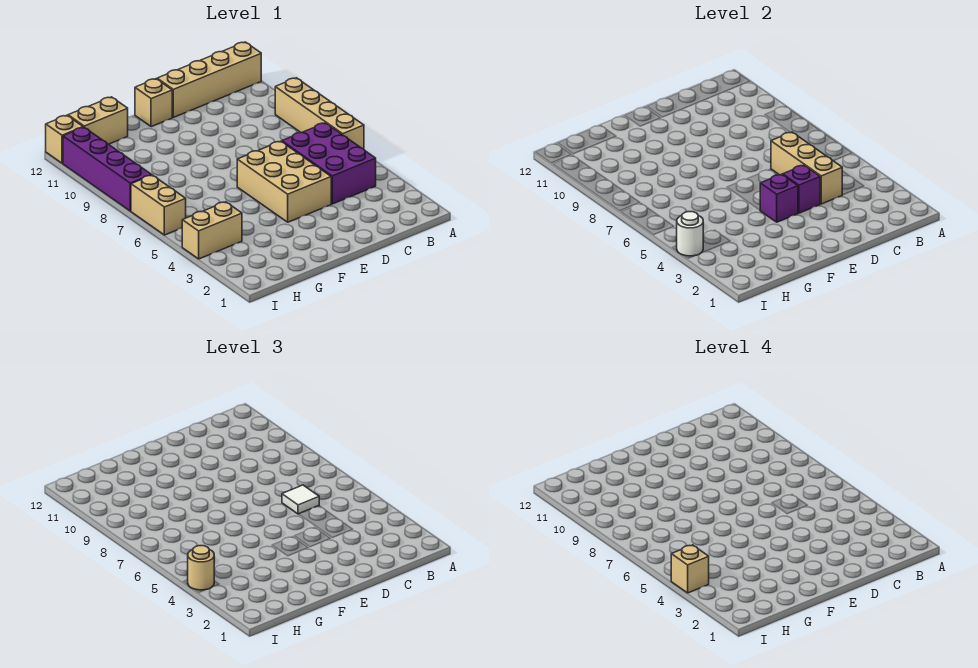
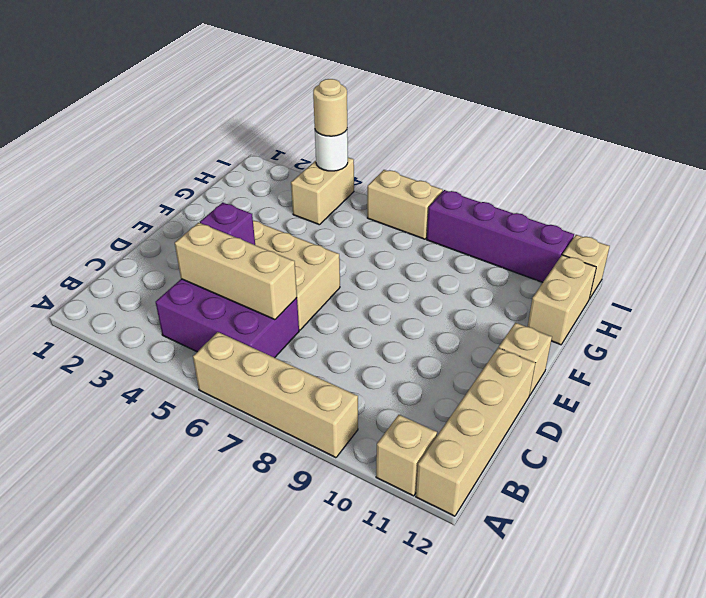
white tile C6 level 3 -> none
purple brick E4 level 2 -> none
tan brick I4 level 4 -> tan brick A11 level 1

